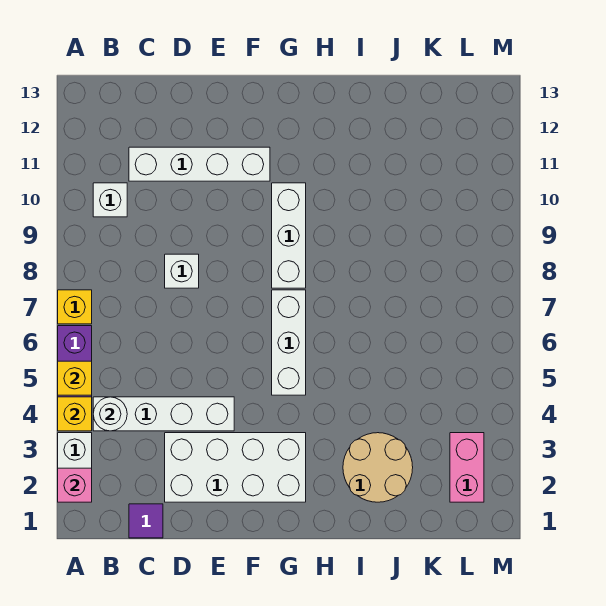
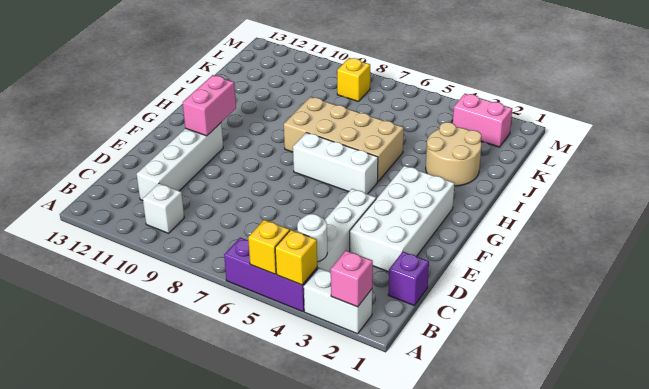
yellow brick A7 level 1 -> yellow brick L8 level 1
purple tile C1 level 1 -> purple brick C1 level 1
white brick D8 level 1 -> none
none -> pink brick F11:G11 level 2
white brick G8:G10 level 1 -> none
none -> tan brick H5:I8 level 1

